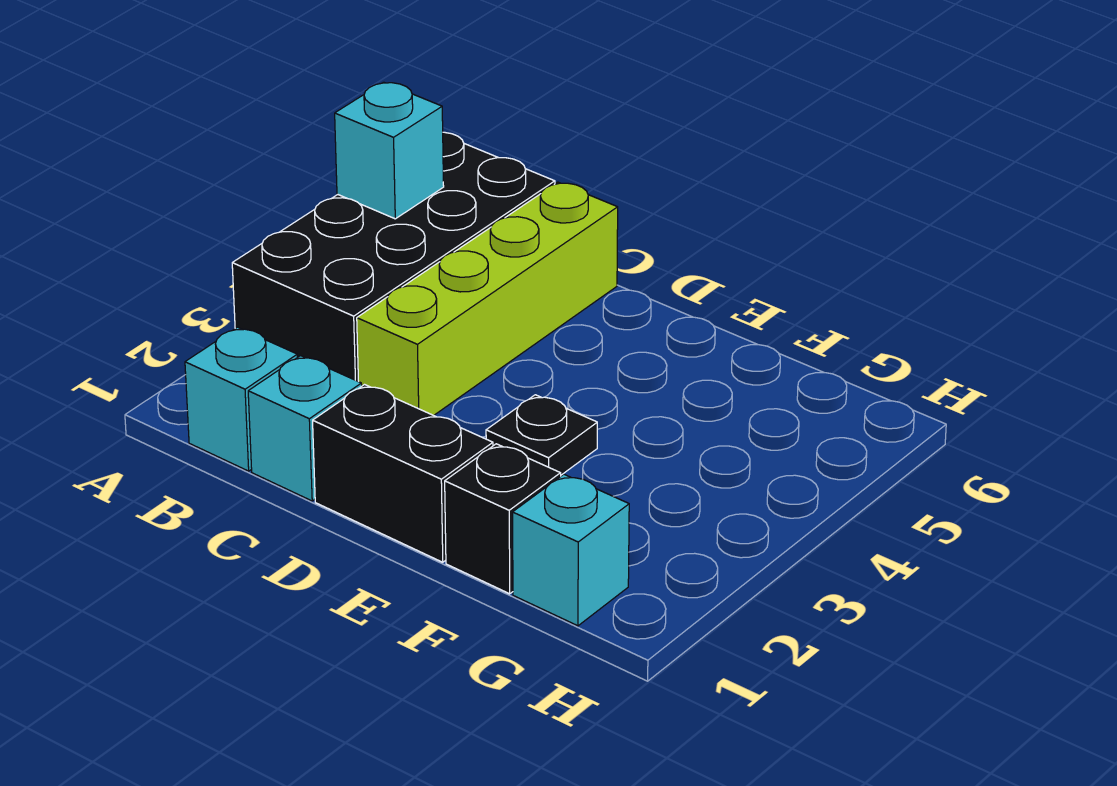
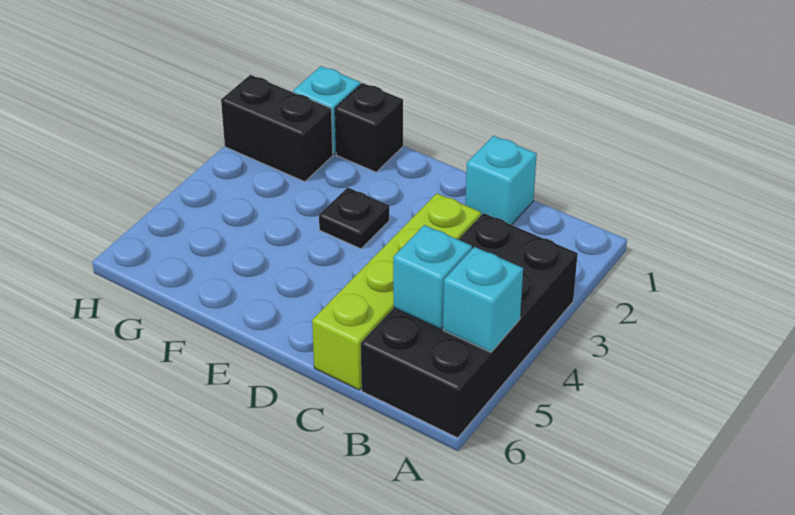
cyan brick B1 level 1 -> cyan brick B5 level 2
black brick D1:E1 level 1 -> black brick G2:H2 level 1

